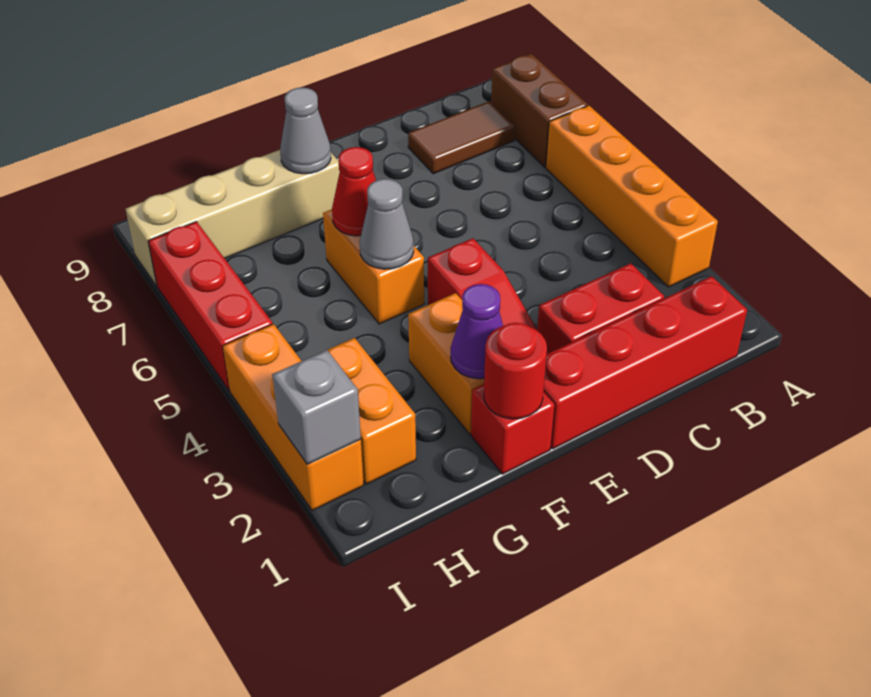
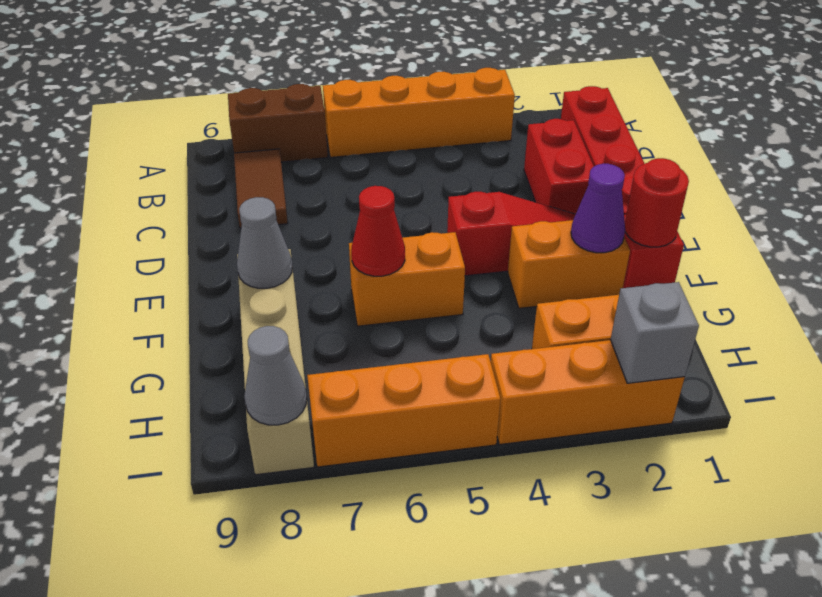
grey cone F5 level 2 -> grey cone I8 level 2
red brick I5:I7 level 1 -> orange brick I5:I7 level 1

